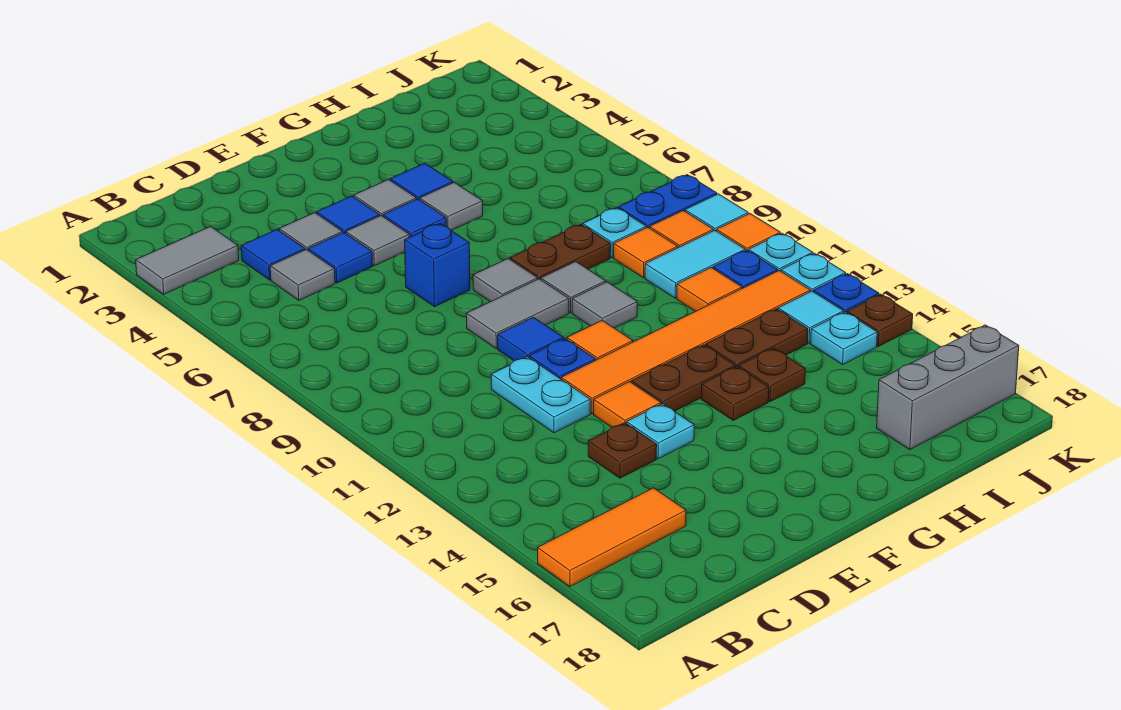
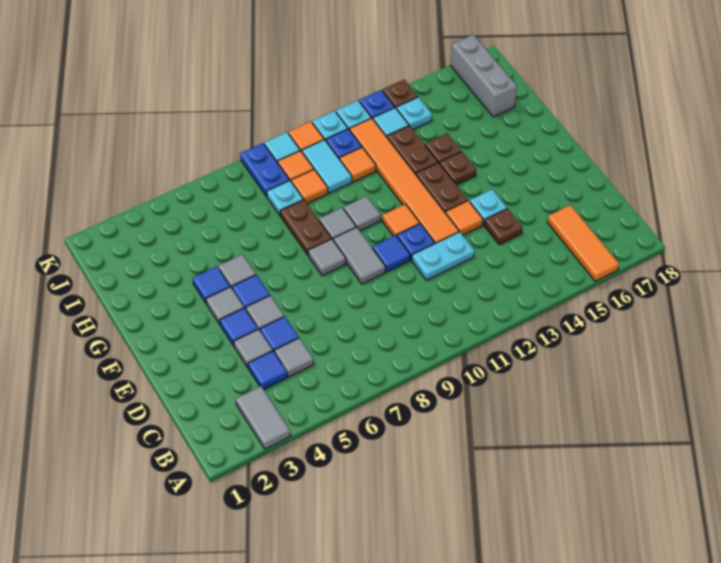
blue brick E7 level 1 -> none

